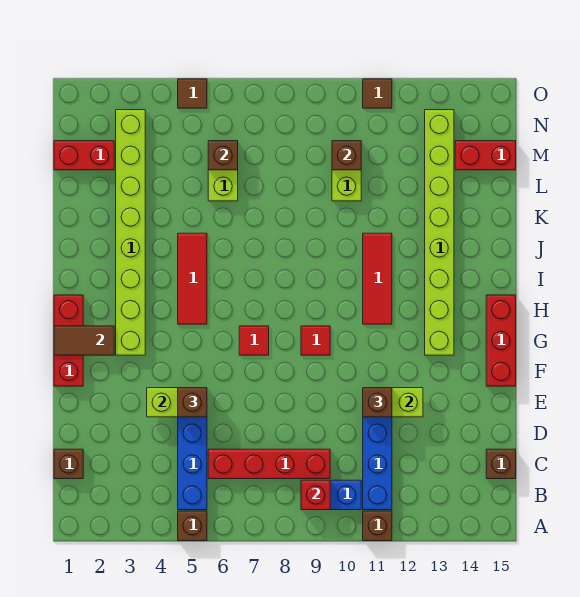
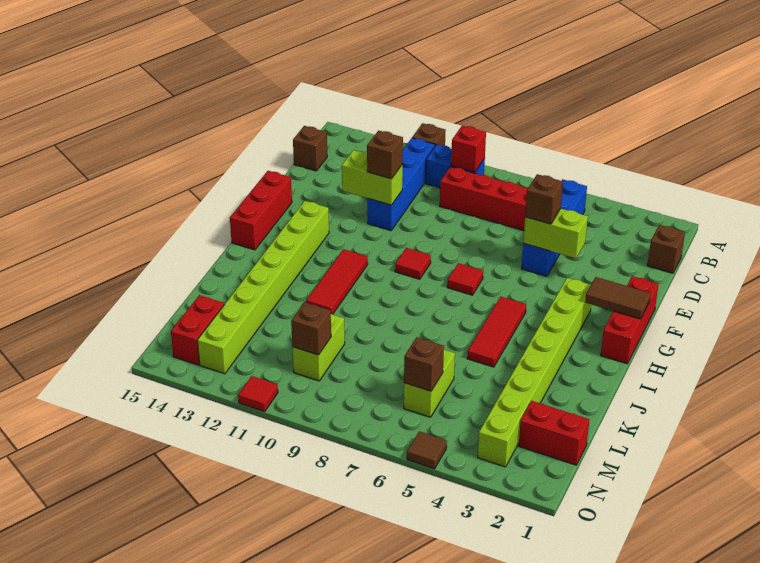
brown brick A5 level 1 -> none
red brick M14:M15 level 1 -> red brick M14:N14 level 1
brown tile O11 level 1 -> red tile O11 level 1

